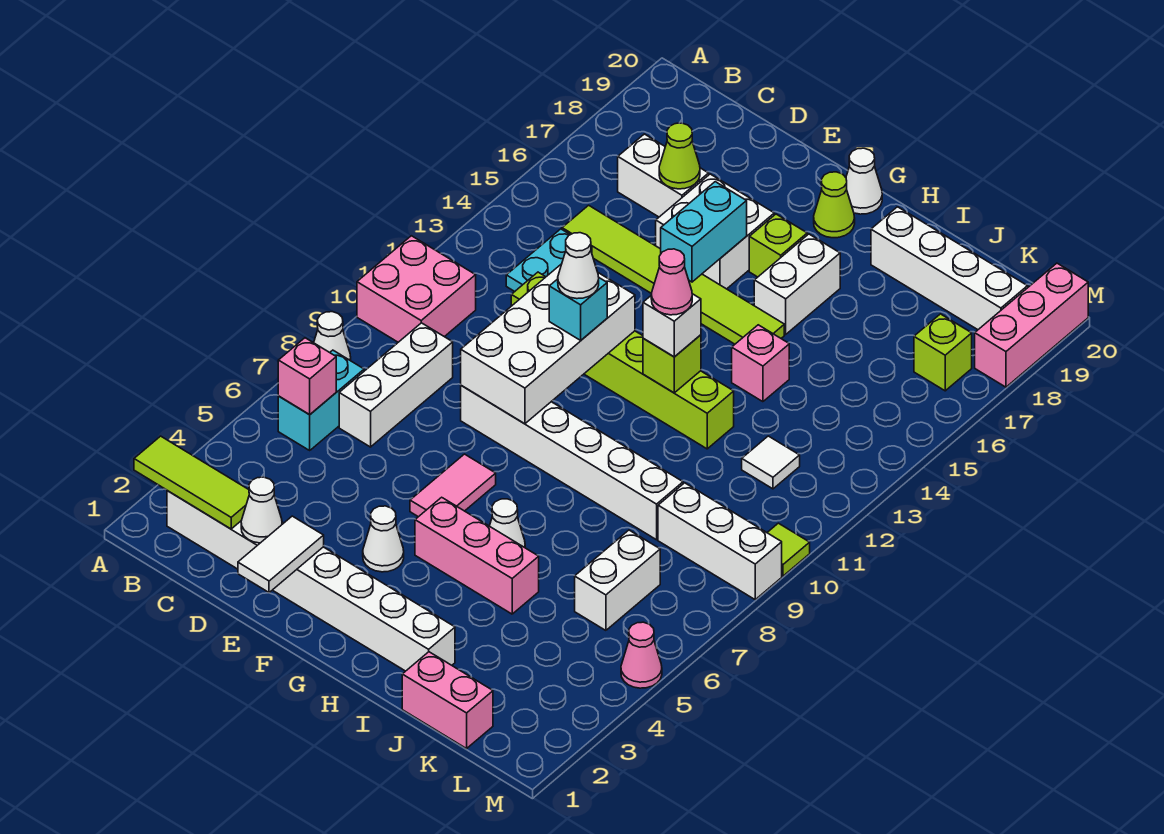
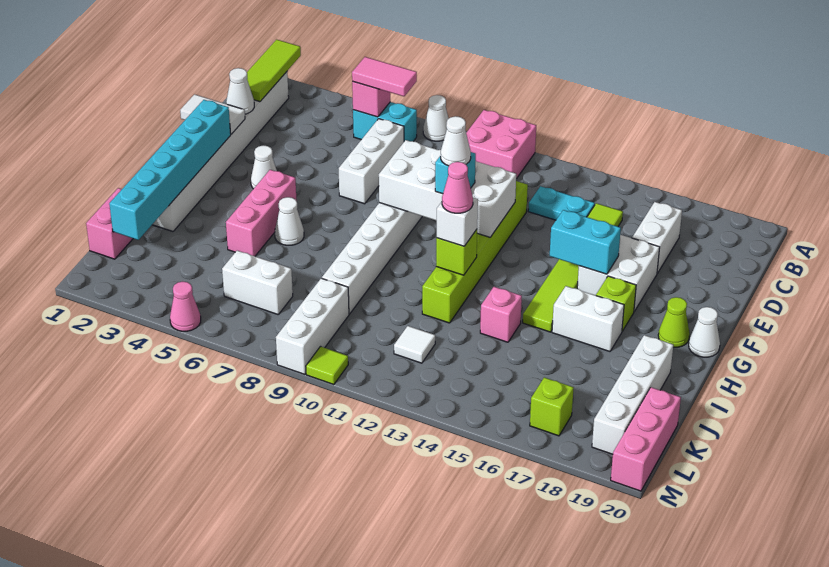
white brick C7:C9 level 1 -> white brick C7:E7 level 1
lime cone D17 level 2 -> none
none -> cyan brick F2:K2 level 2
pink tile F6:F7 level 1 -> pink tile B6:B7 level 3
pink brick M18:M20 level 1 -> pink brick K20:M20 level 1

